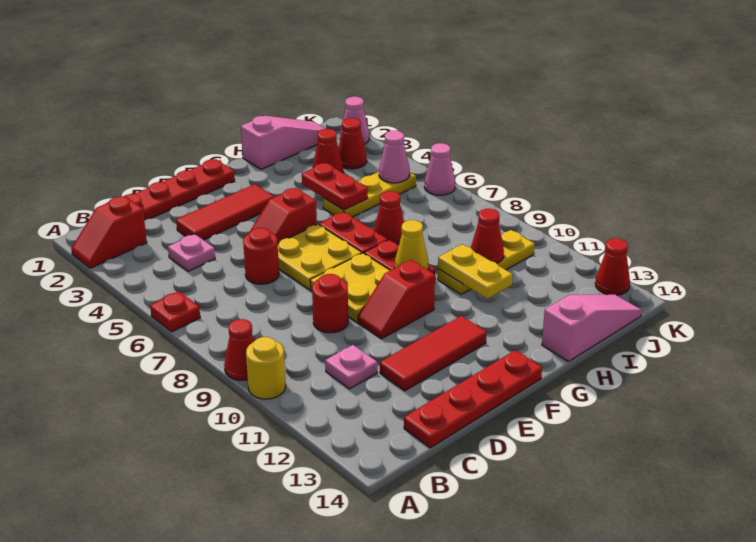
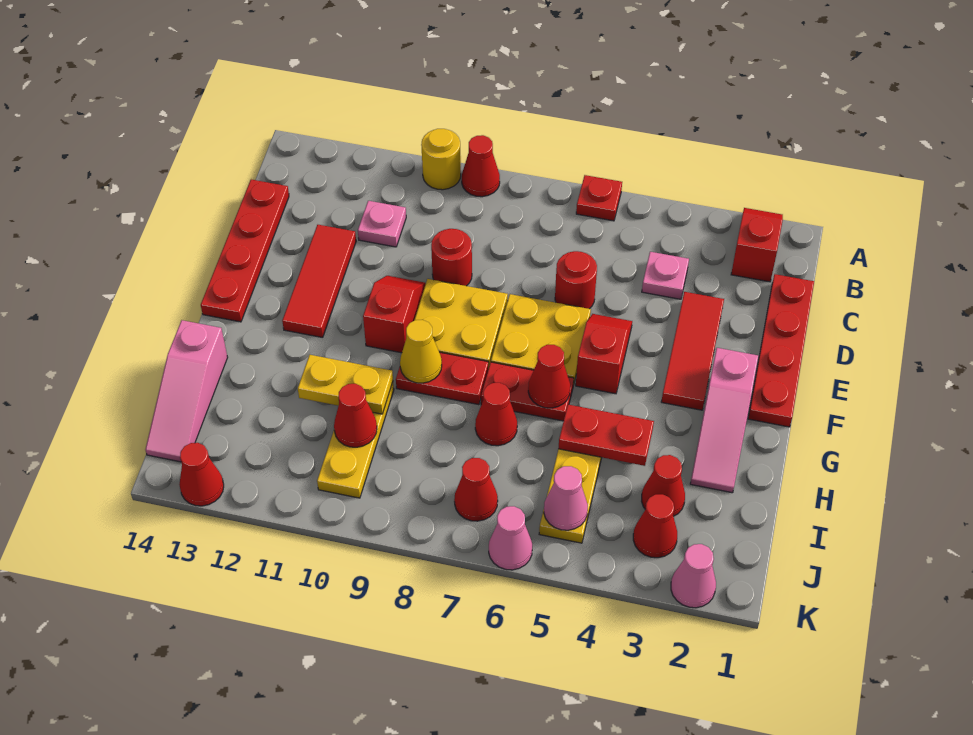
none -> red cone G6 level 2
pink slope H1:J1 level 1 top H -> pink slope F2:H2 level 1 top F
none -> red cone J7 level 1

